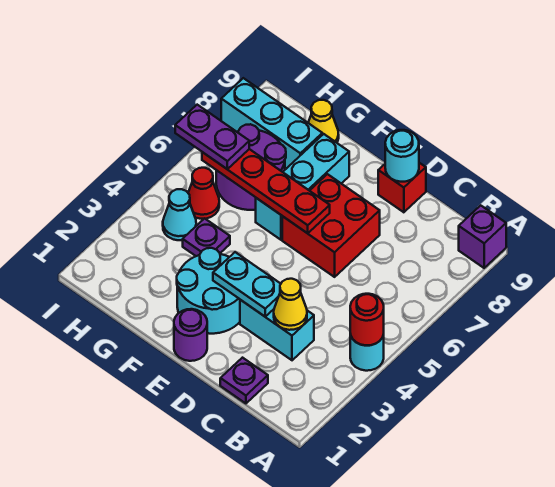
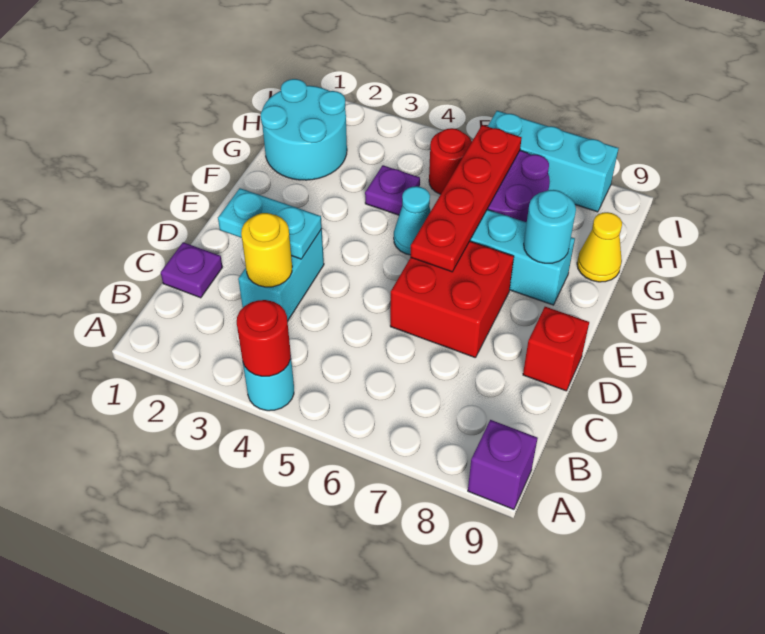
yellow cone C3 level 2 -> yellow round brick C3 level 2
cyan plate D3:E3 level 2 -> cyan plate D2:D3 level 2
cyan round brick D9 level 2 -> cyan round brick F8 level 2
purple round brick E1 level 1 -> none
cyan round brick E2:F3 level 1 -> cyan round brick G1:H2 level 1
cyan brick G8:I8 level 1 -> cyan brick I6:I8 level 1
cyan cone H4 level 1 -> cyan cone F5 level 1
red cone H5 level 1 -> red round brick H5 level 1
purple plate H6:I6 level 3 -> none

